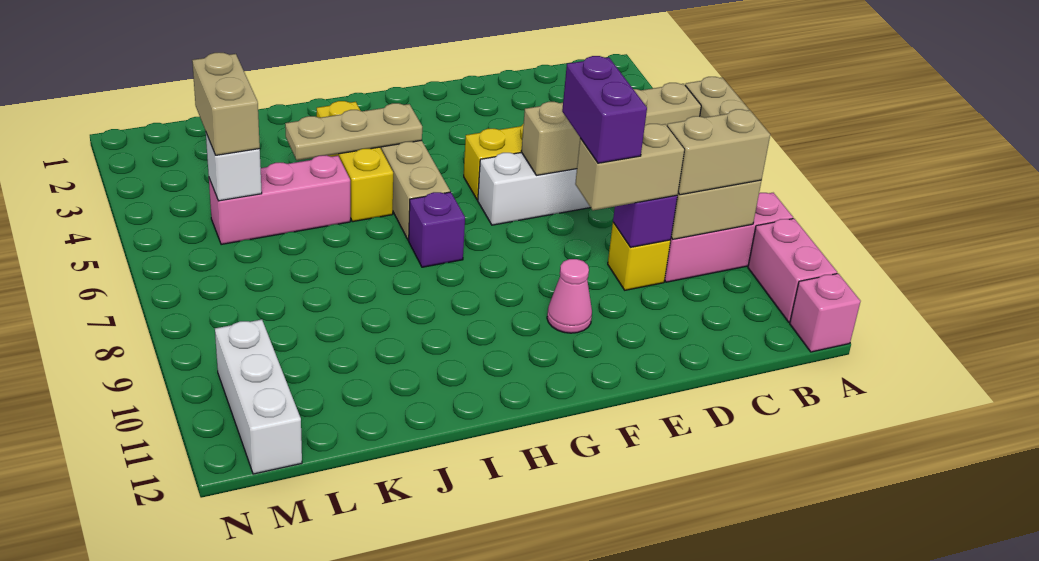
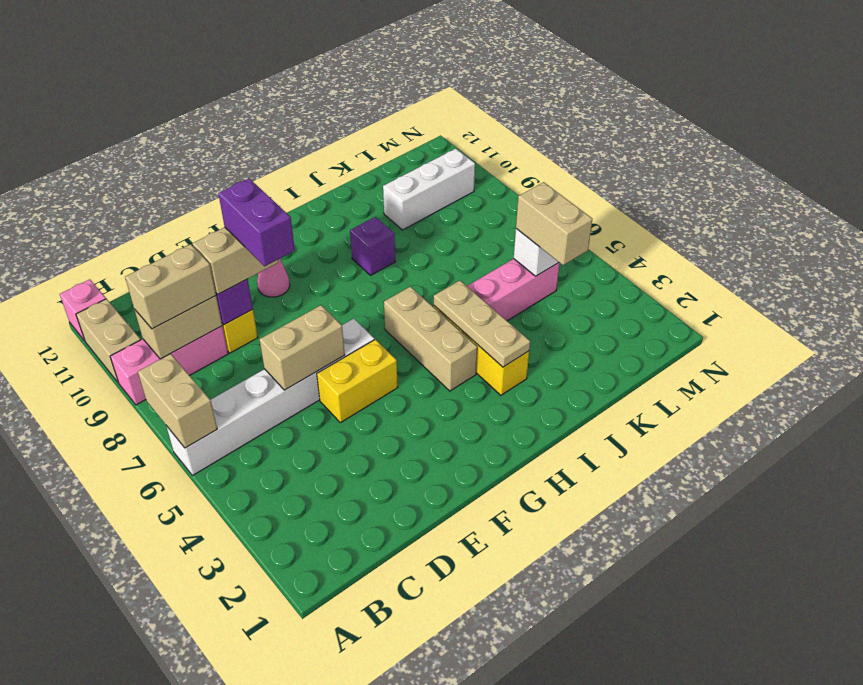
pink brick A10:A11 level 1 -> tan brick A10:A11 level 1
tan brick B6:E6 level 2 -> tan brick D6:E6 level 2
tan plate H4:J4 level 2 -> tan plate I3:I5 level 2
purple brick H7 level 1 -> purple brick I9 level 1
white brick M10:M12 level 1 -> white brick K10:M10 level 1

